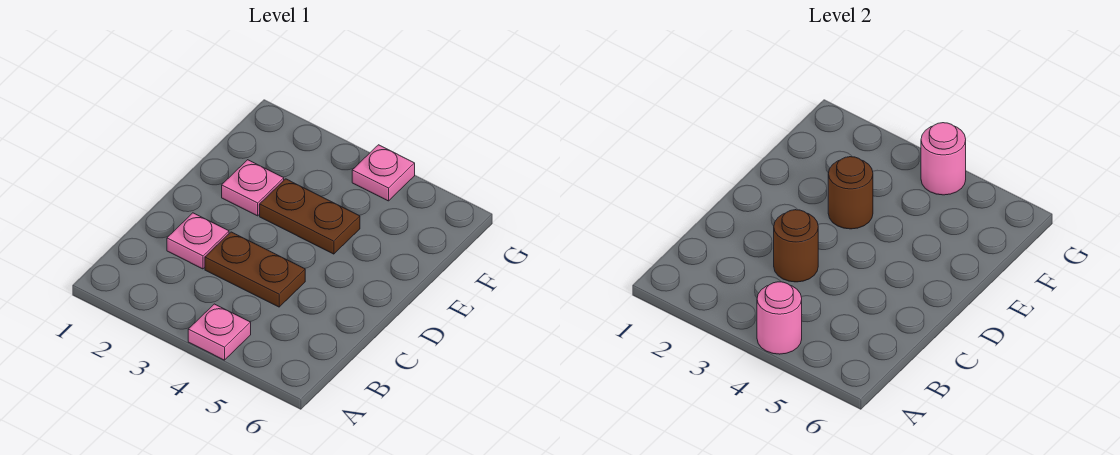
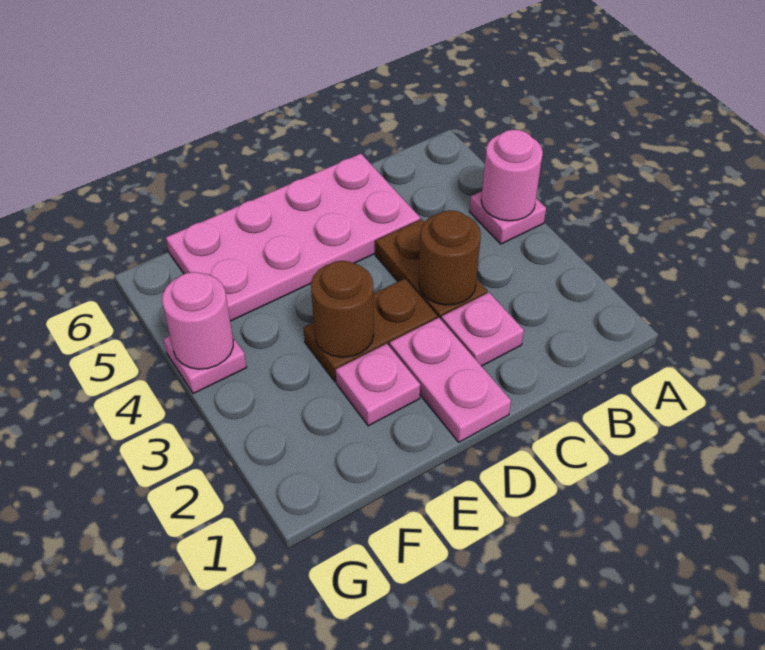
none -> pink plate C5:F6 level 1
none -> pink plate D1:D2 level 1
brown plate E3:E4 level 1 -> brown plate D3:E3 level 1

